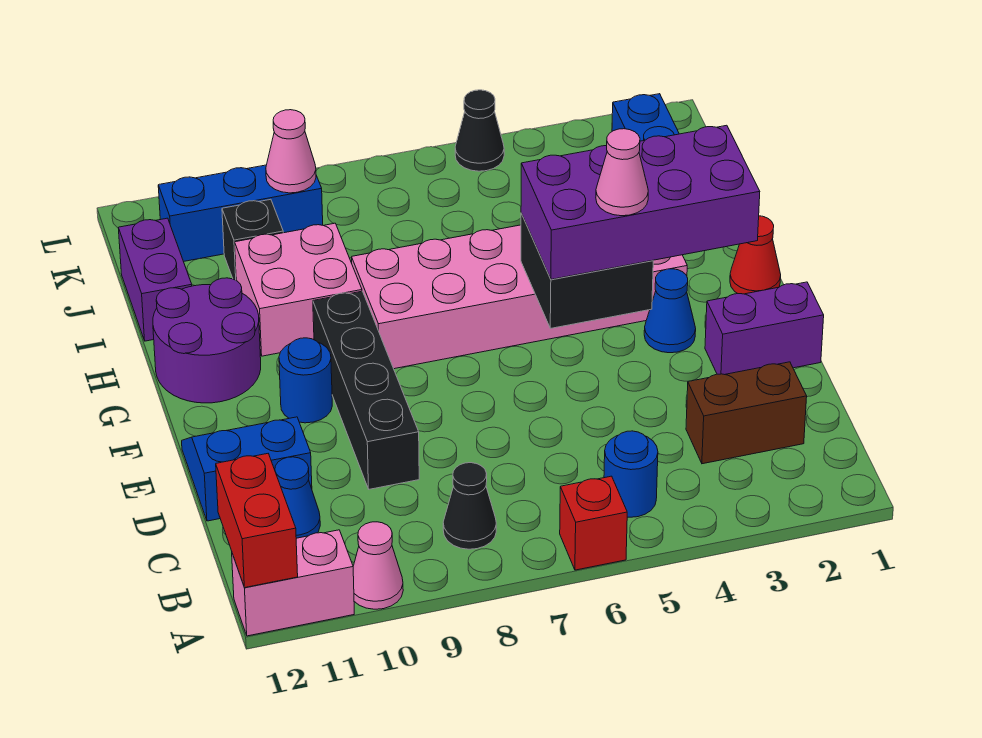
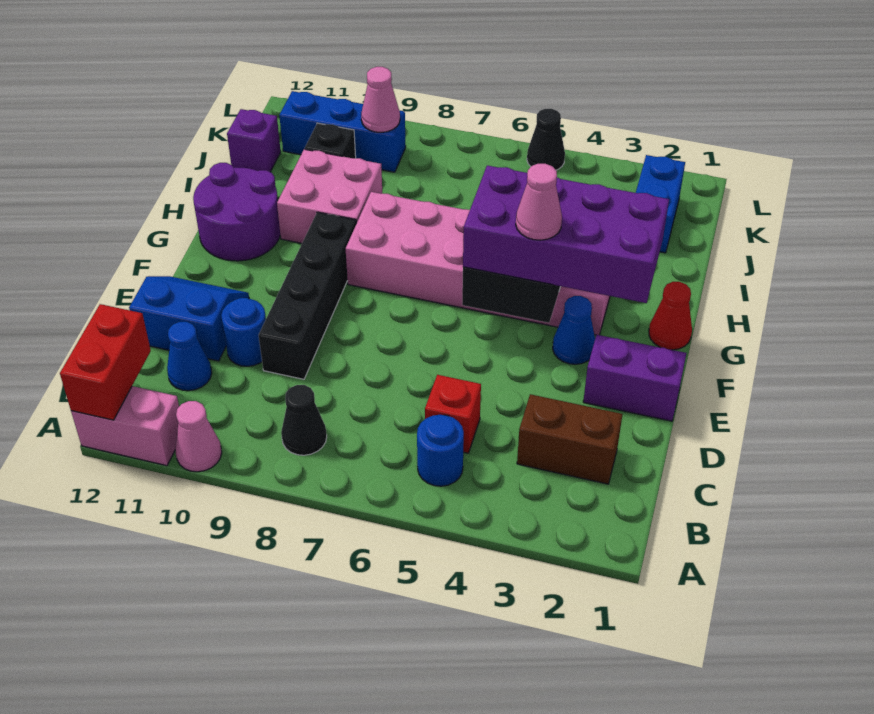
red brick A6 level 1 -> red brick C5 level 1
blue round brick F10 level 1 -> blue round brick D10 level 1
purple brick I12:J12 level 1 -> purple brick J12 level 1

